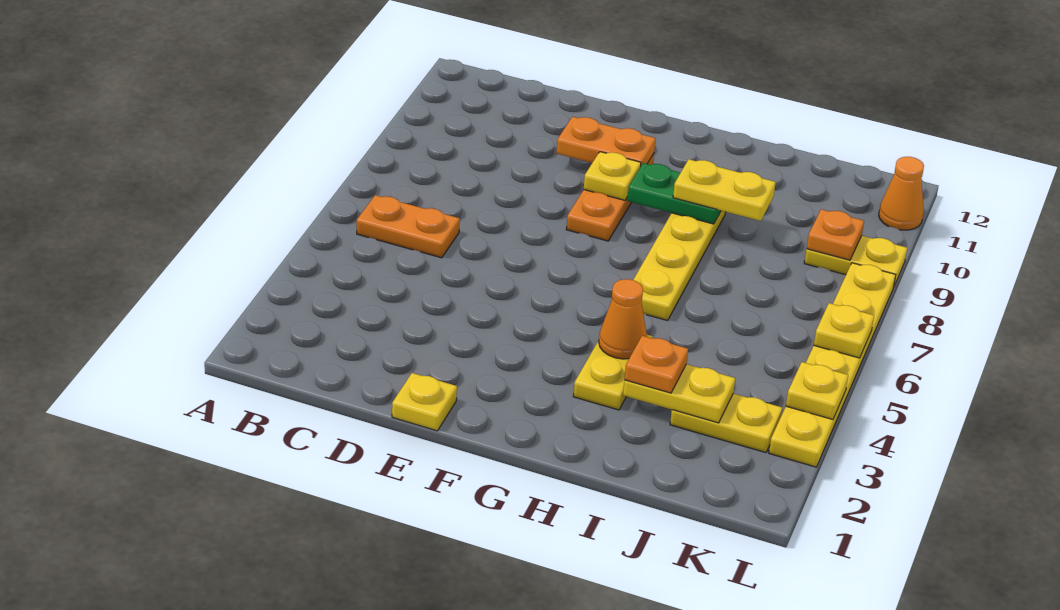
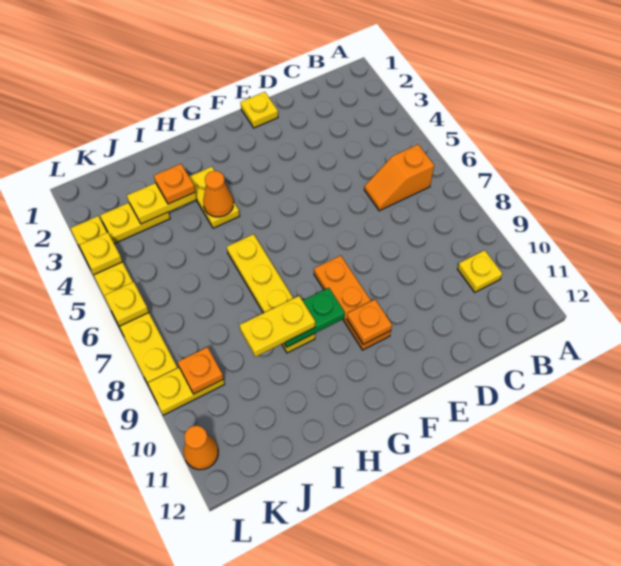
orange plate B6:C6 level 1 -> orange slope B6:C6 level 1 top B
orange plate E10:F10 level 2 -> orange plate F10 level 2
yellow plate F9 level 2 -> yellow plate B10 level 1

